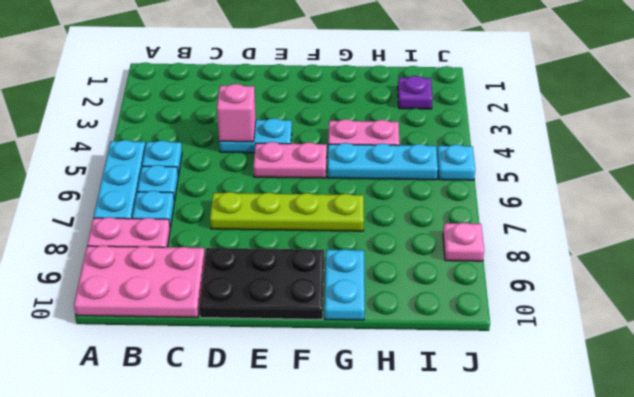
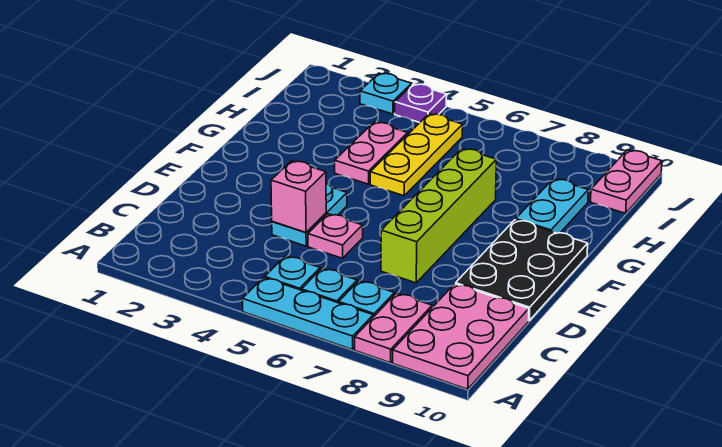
lime plate D7:G7 level 1 -> lime brick D7:G7 level 1
pink plate E5:F5 level 1 -> pink plate I10:J10 level 1
cyan plate G5:I5 level 1 -> yellow plate G5:I5 level 1
cyan plate G9:G10 level 1 -> cyan plate G9:H9 level 1
purple plate I2 level 1 -> purple plate J4 level 1
cyan plate J5 level 1 -> cyan plate J3 level 1
pink plate J8 level 1 -> pink plate D5 level 1

